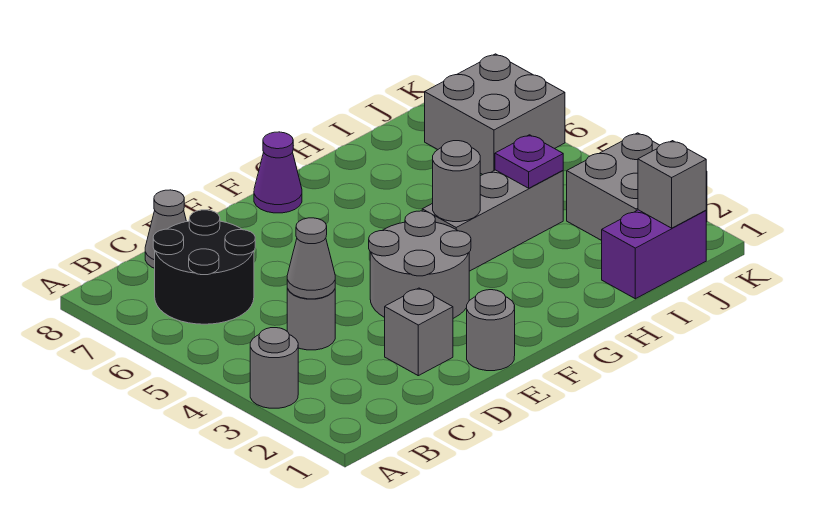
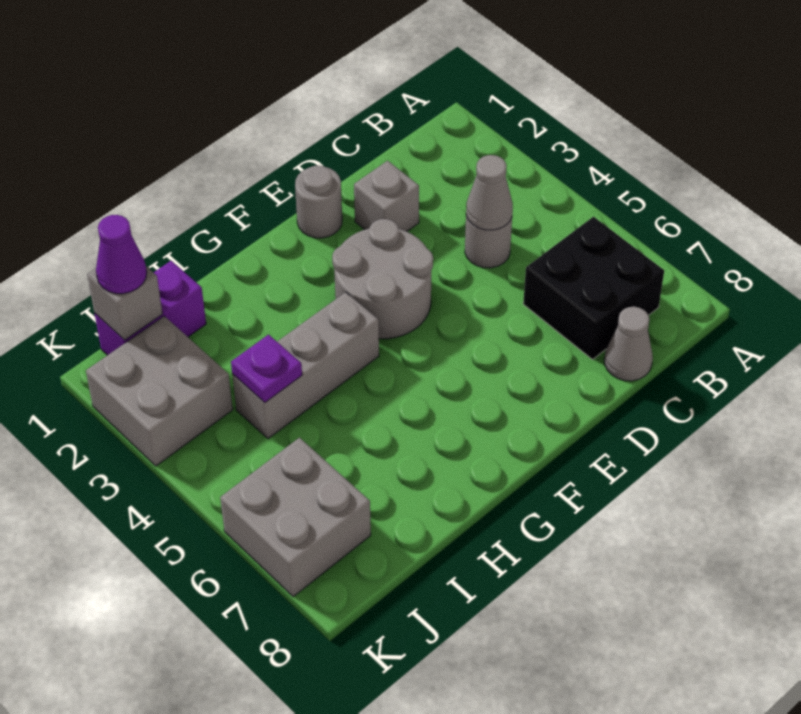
grey round brick A3 level 1 -> none
black round brick B6:C7 level 1 -> black brick B6:C7 level 1
purple cone F8 level 1 -> purple cone J1 level 3
grey round brick G4 level 2 -> none

